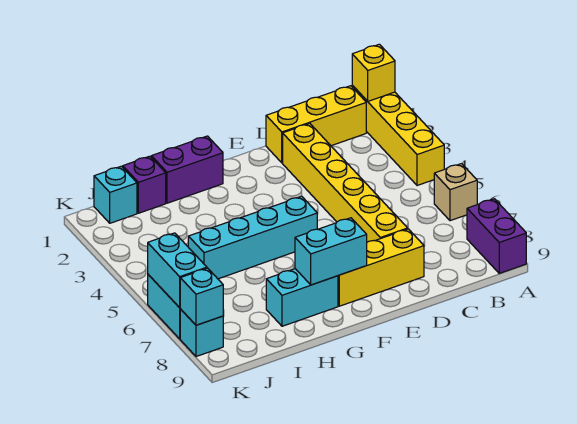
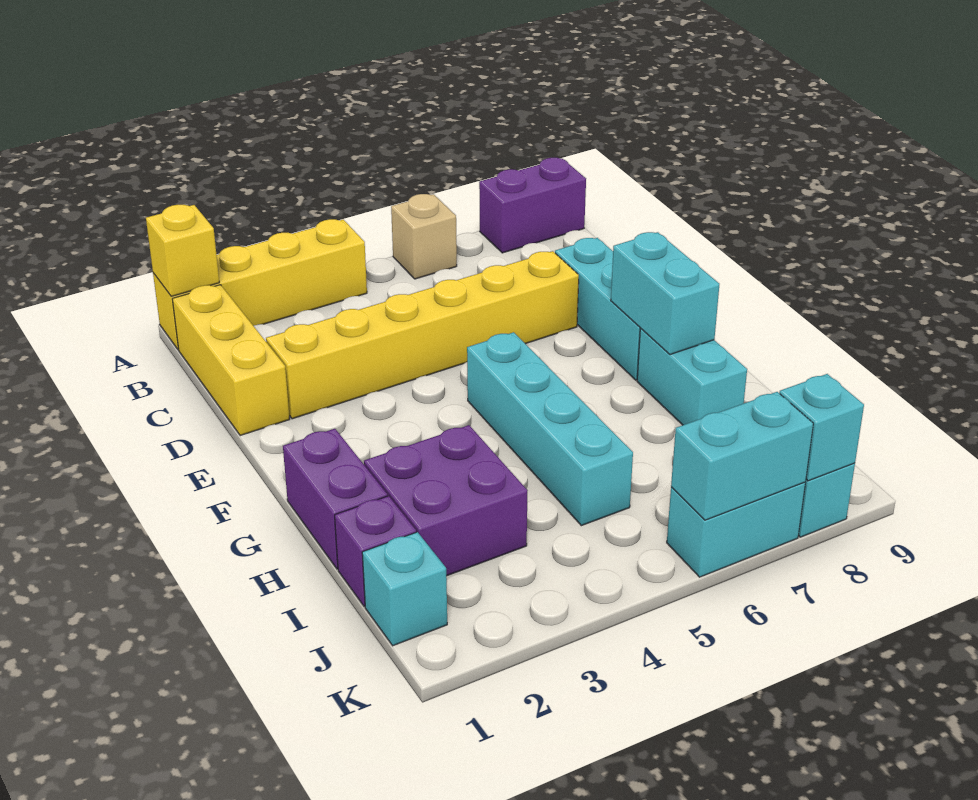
yellow brick D8:F8 level 1 -> cyan brick D8:F8 level 1
none -> purple brick H2:I3 level 1

